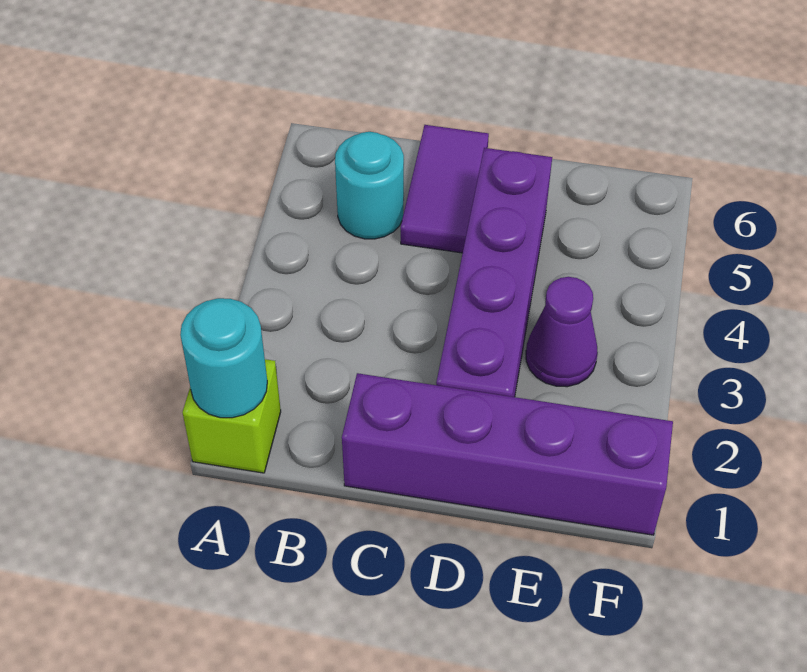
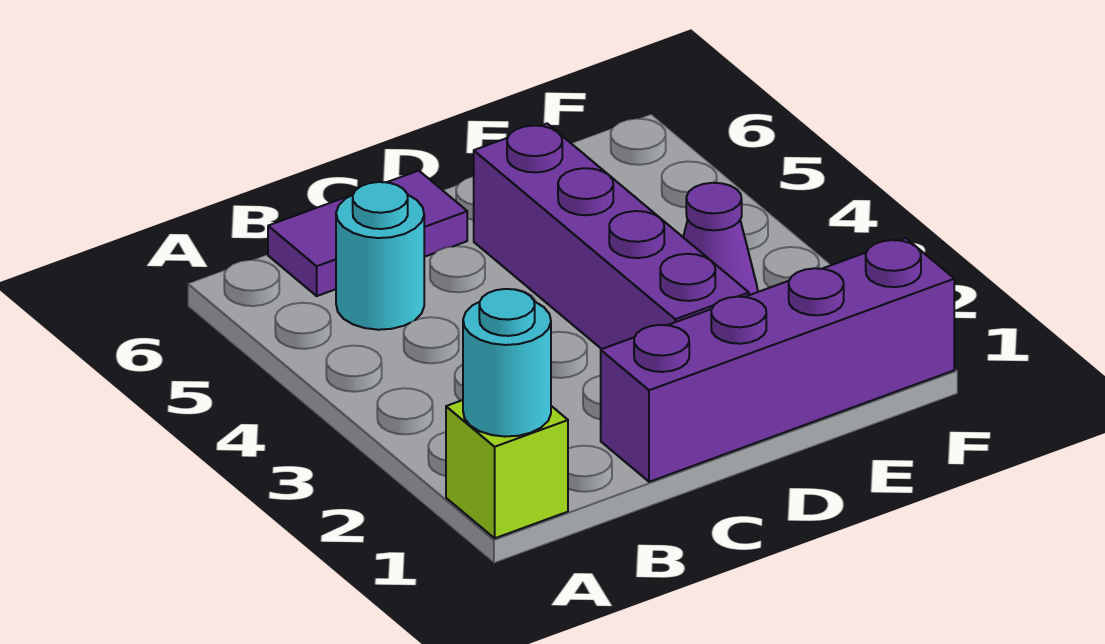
purple tile C5:C6 level 1 -> purple tile B6:C6 level 1

